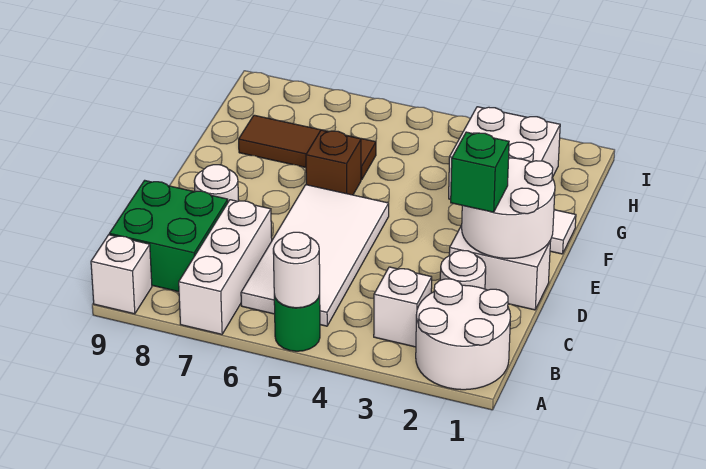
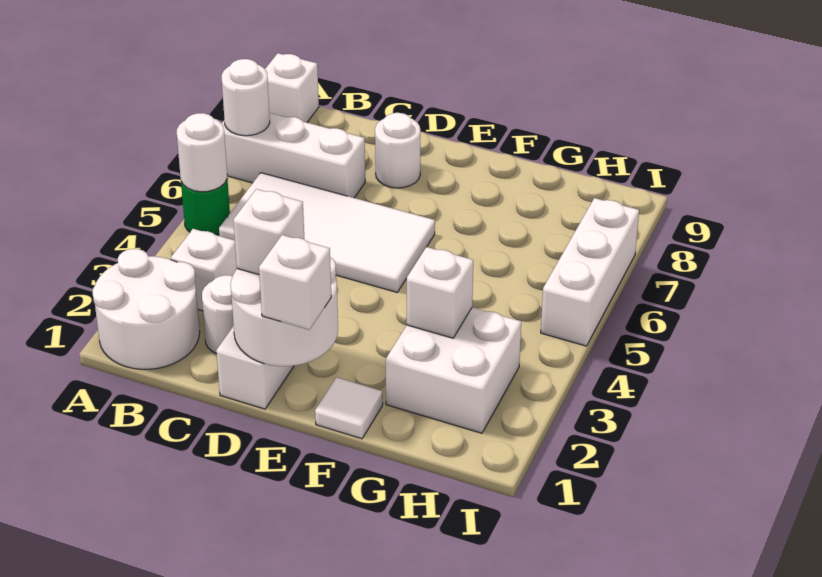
none -> white round brick A7 level 2
green brick B8:C9 level 1 -> none
green brick D2 level 3 -> white brick D2 level 3
none -> white brick E1 level 3
brown brick F6 level 1 -> none
none -> white brick G3 level 2
brown tile G6:G8 level 1 -> none
none -> white brick I5:I7 level 1

